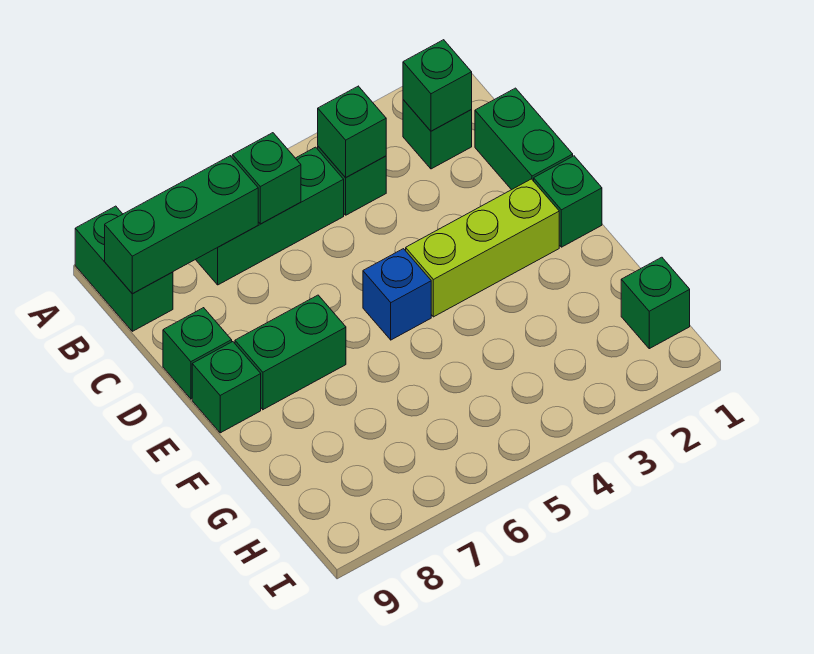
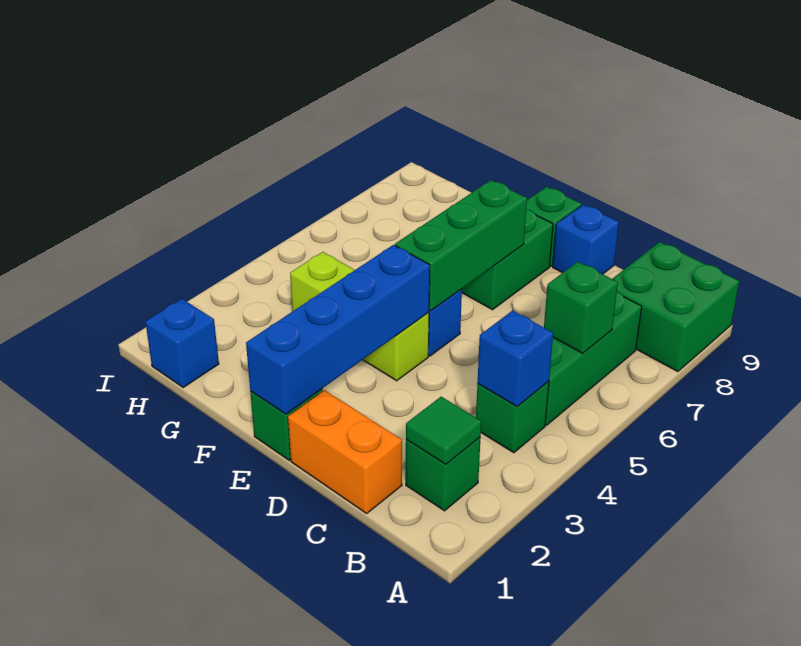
green brick A9:B9 level 1 -> green brick A8:B9 level 1
green brick B2 level 2 -> green tile B2 level 2
green brick B4 level 2 -> blue brick B4 level 2
green brick B7:B9 level 2 -> green brick E5:E7 level 2
green brick C1:D1 level 1 -> orange brick C1:D1 level 1
green brick D9 level 1 -> blue brick D9 level 1
none -> blue brick E1:E4 level 2
lime brick E2:E4 level 1 -> lime brick E4:G4 level 1
green brick H1 level 1 -> blue brick H1 level 1

